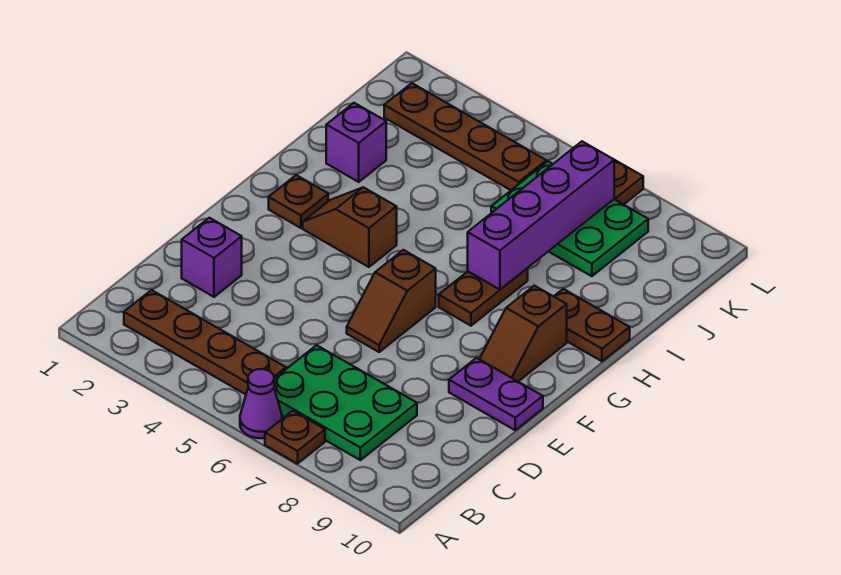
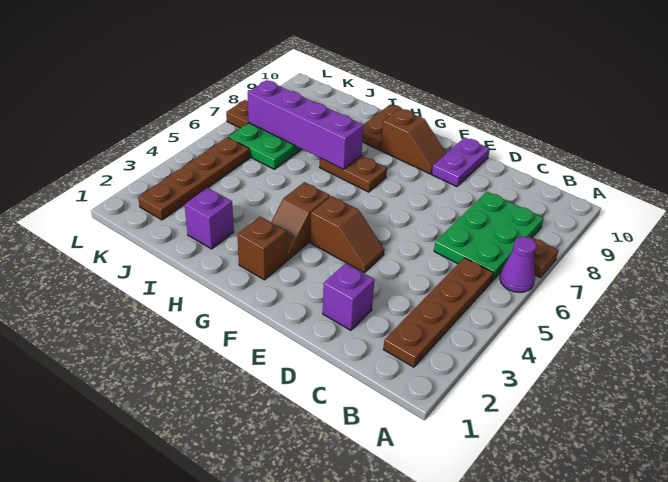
brown slope E6:F6 level 1 top F -> brown slope E4:F4 level 1 top F
brown plate G2 level 1 -> brown brick G2 level 1

